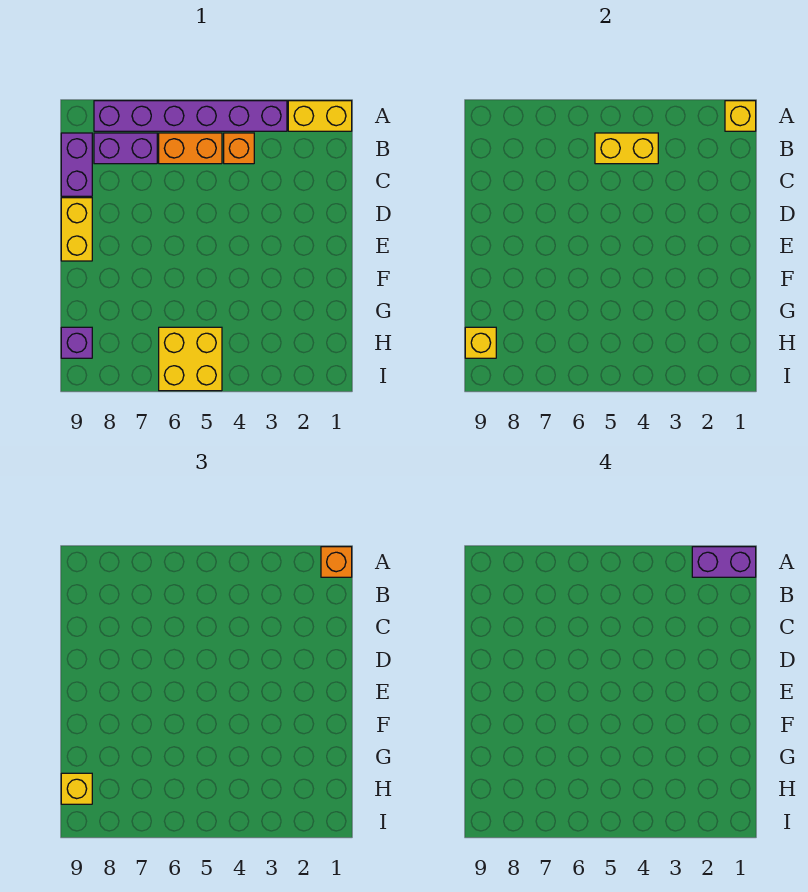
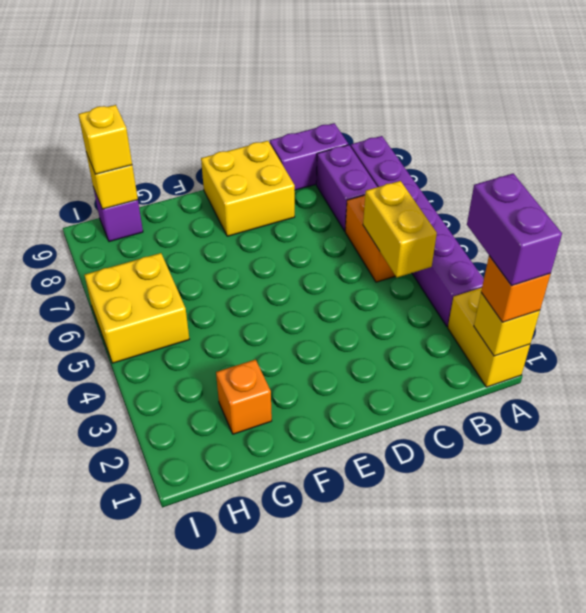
orange brick B4 level 1 -> orange brick G2 level 1
yellow brick D9:E9 level 1 -> yellow brick D8:E9 level 1

